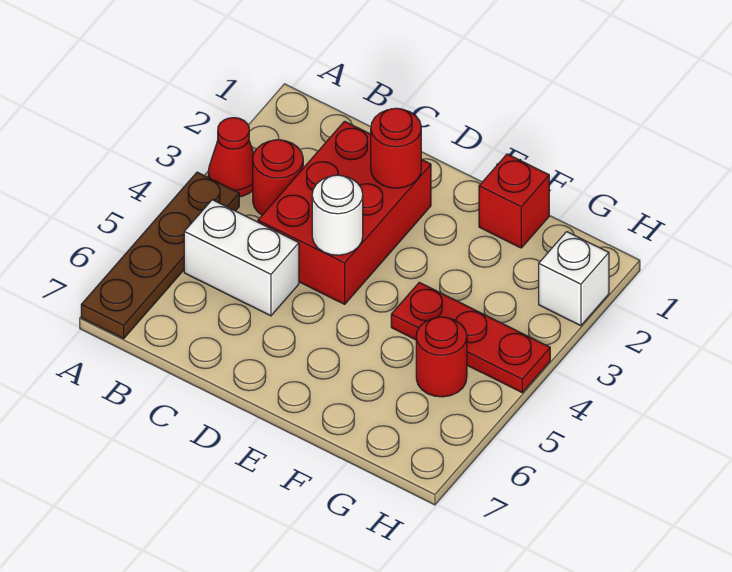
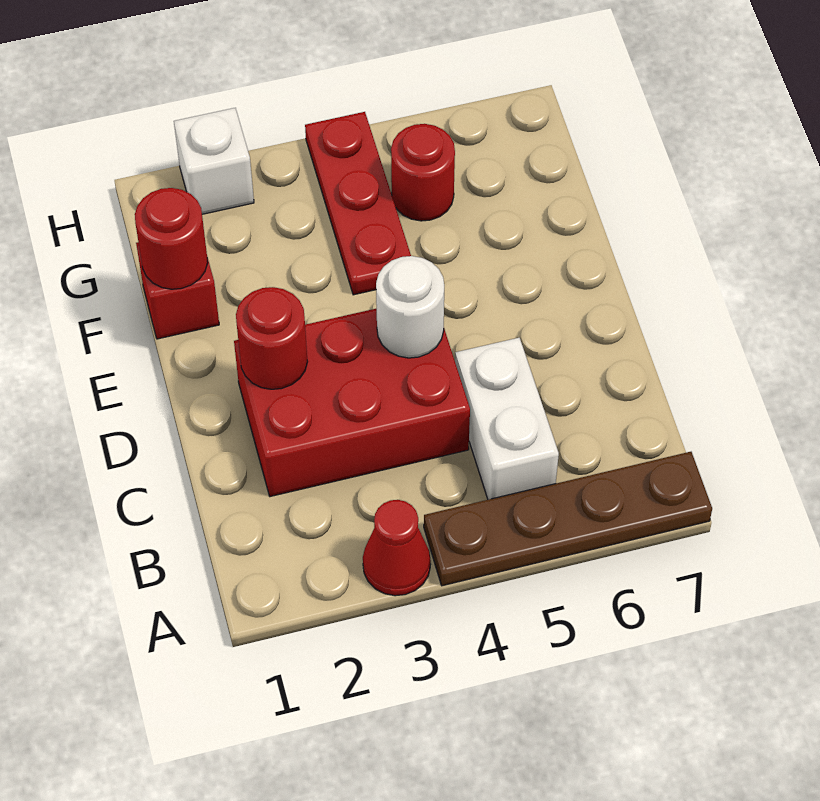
red round brick B3 level 1 -> red round brick F1 level 2

